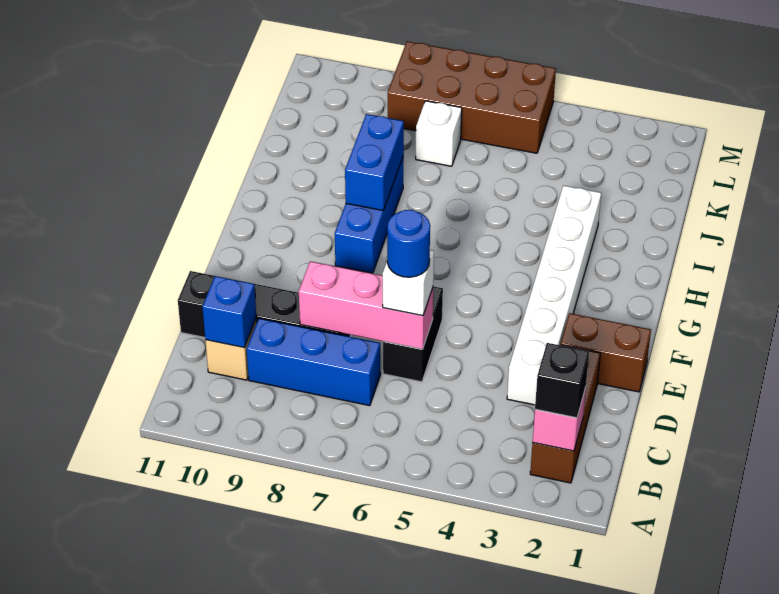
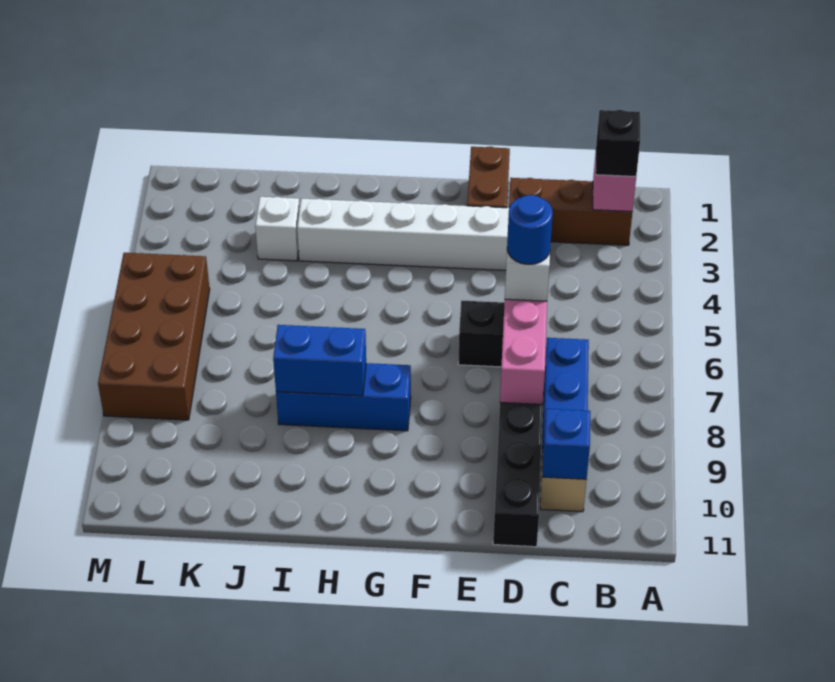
white brick K7 level 1 -> white brick J3 level 1

